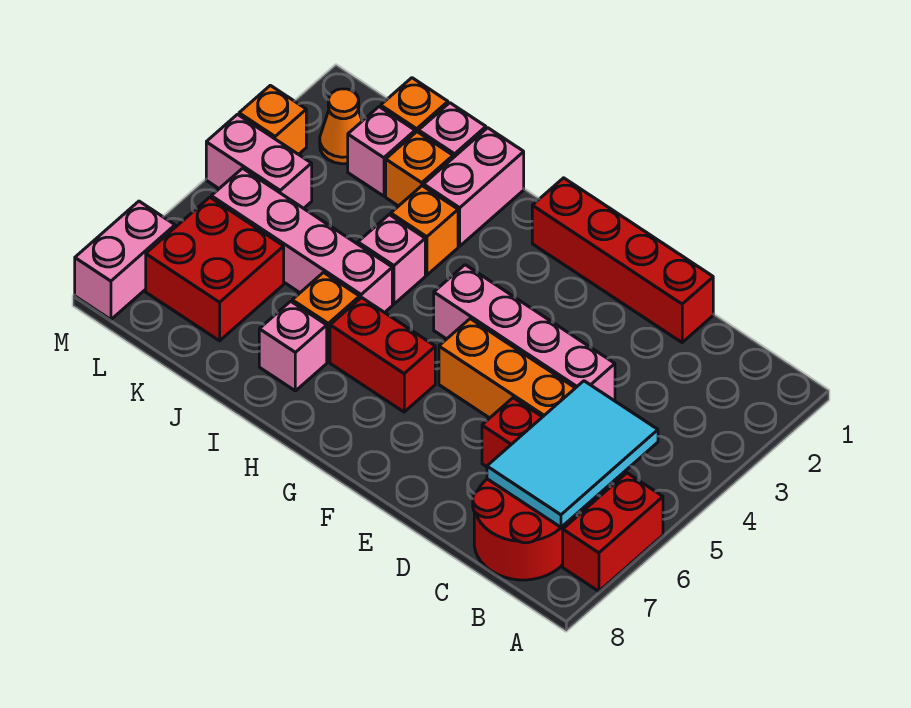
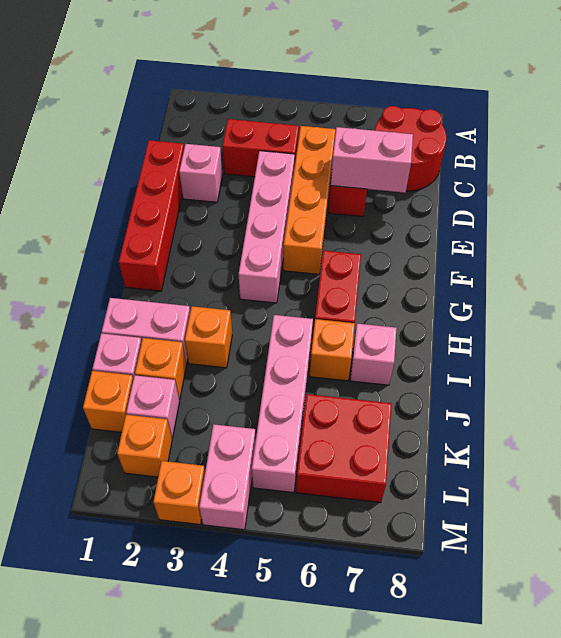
red brick A6:A7 level 1 -> red brick C3:C4 level 1
cyan tile B5:C7 level 2 -> none
pink brick I4 level 1 -> pink brick D2 level 1
orange cone L2 level 1 -> orange brick L2 level 1
pink brick M7:M8 level 1 -> pink brick D6:D7 level 2

